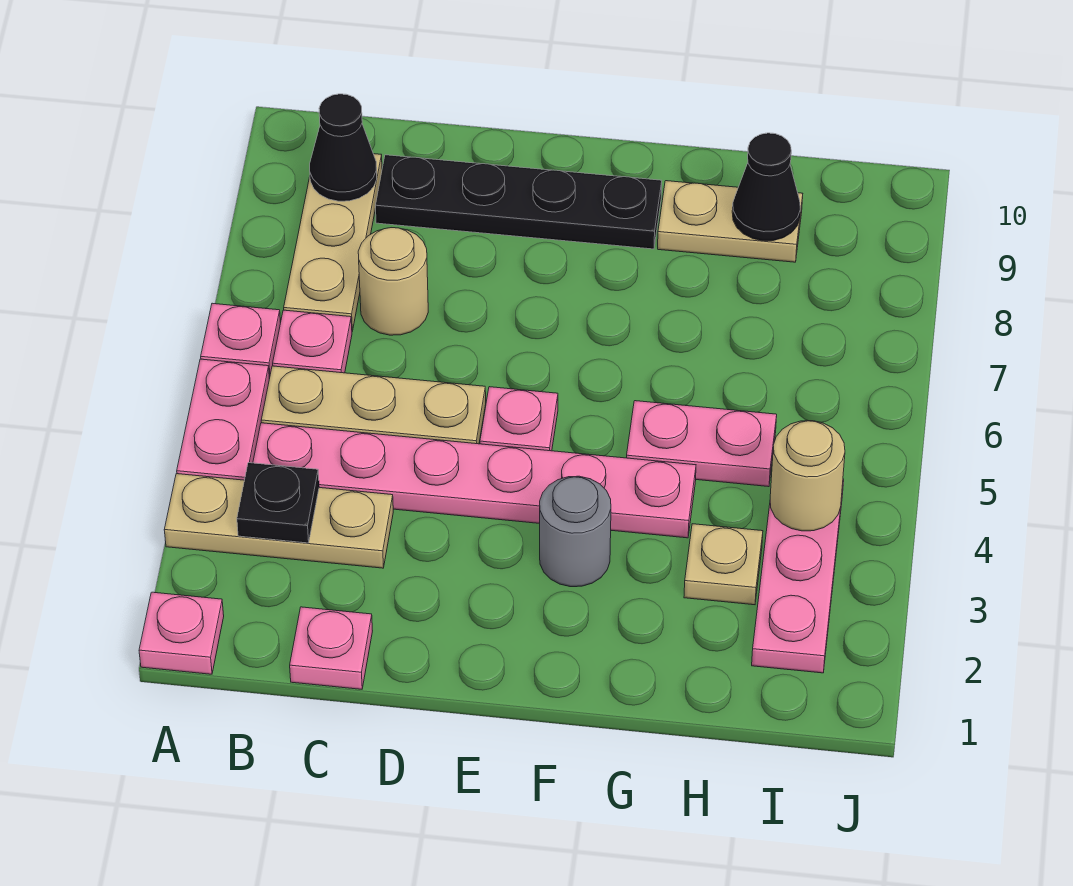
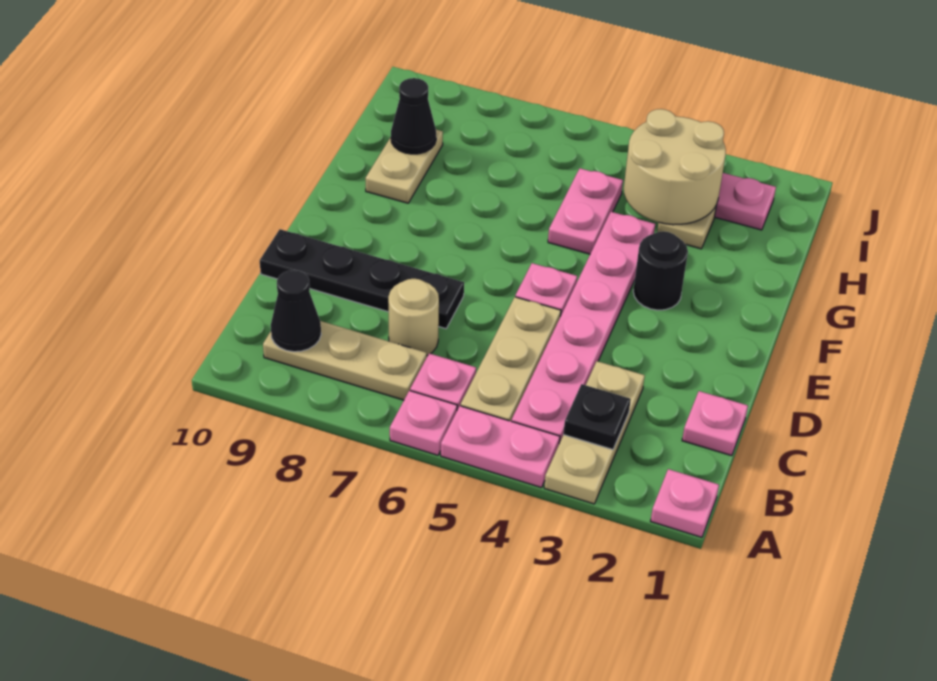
black plate C9:F9 level 1 -> black plate D7:D10 level 1
grey round brick F3 level 1 -> black round brick F3 level 1
tan round brick I4 level 2 -> tan round brick H3:I4 level 2

